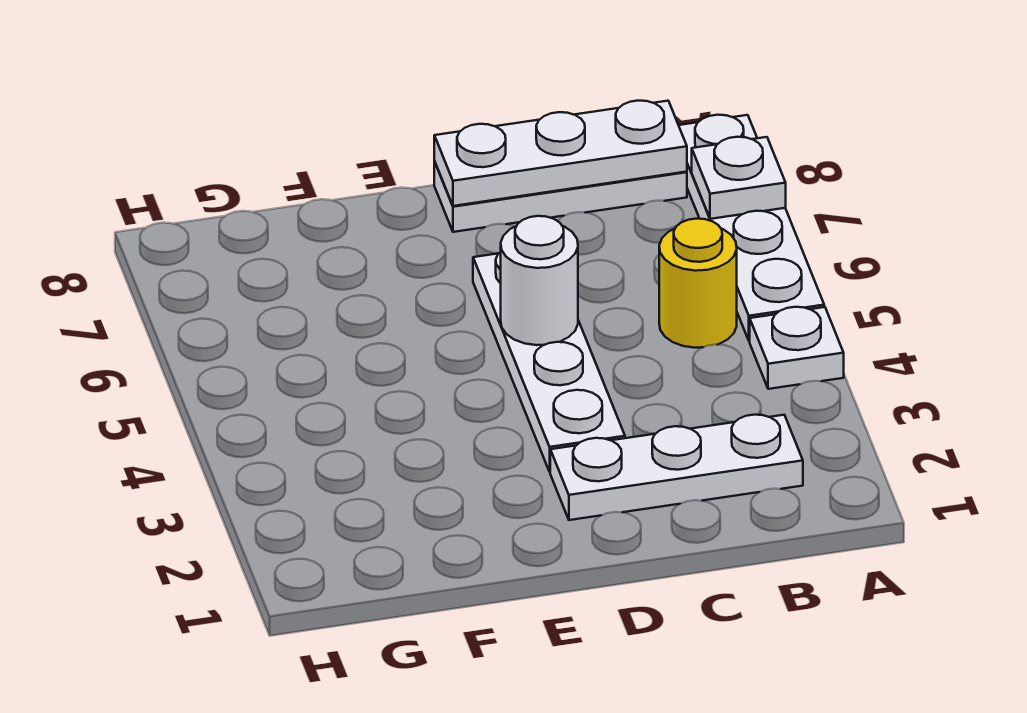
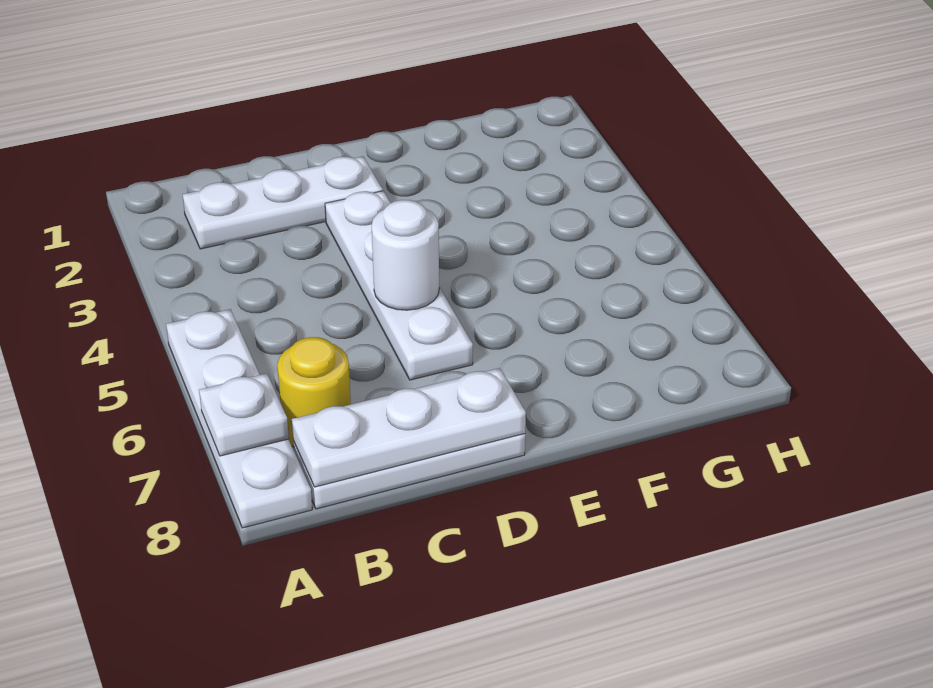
white plate A4 level 1 -> none
yellow round brick B5 level 1 -> yellow round brick B7 level 1

